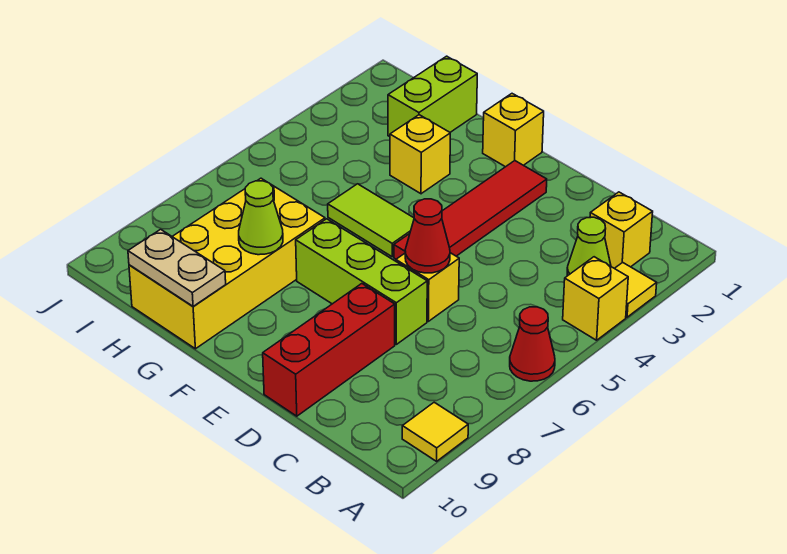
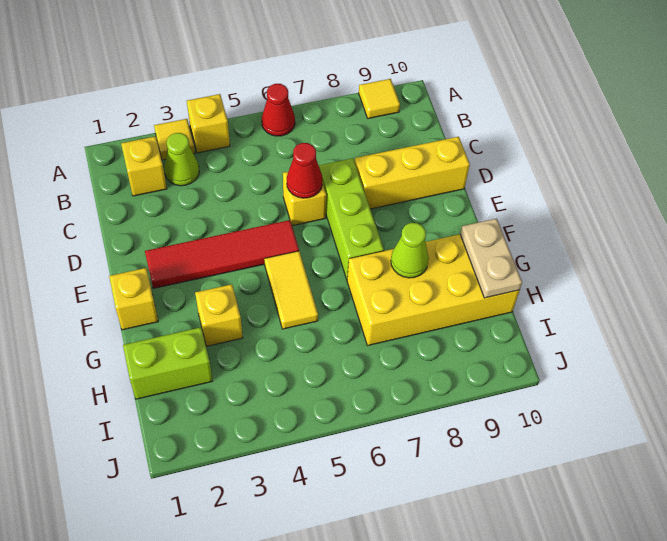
red brick D8:D10 level 1 -> yellow brick D8:D10 level 1
lime tile F5:G5 level 1 -> yellow tile F5:G5 level 1

